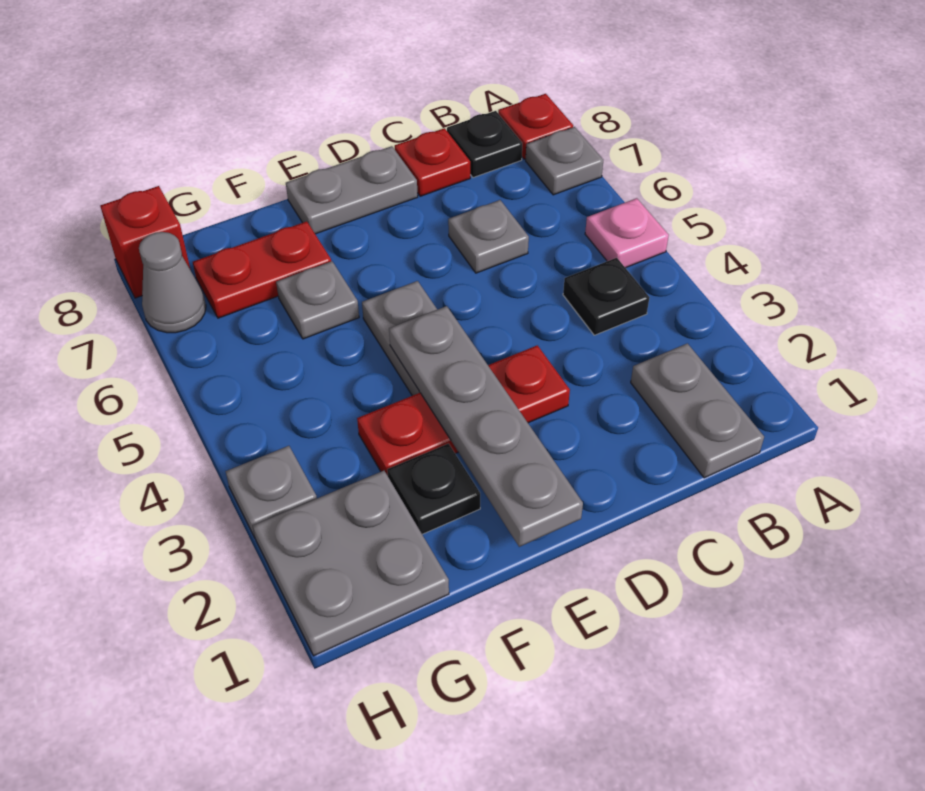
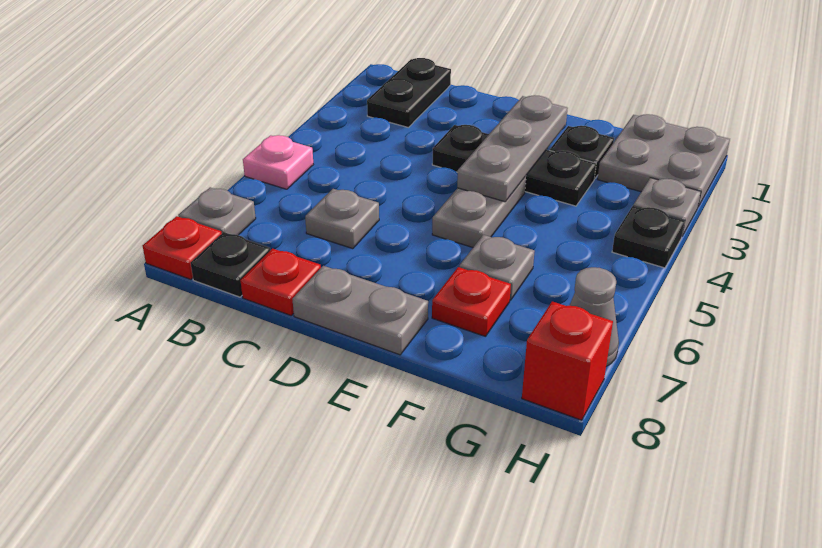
grey plate B1:B2 level 1 -> black plate B1:B2 level 1
black plate B4 level 1 -> black plate H4 level 1
red plate D3:F3 level 1 -> black plate D3:F3 level 1
grey plate E1:E4 level 2 -> grey plate E2:E4 level 2
red plate F7:G7 level 1 -> red plate F7 level 1

